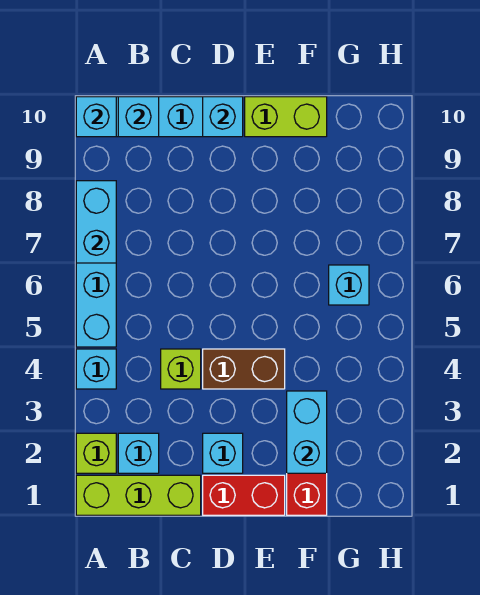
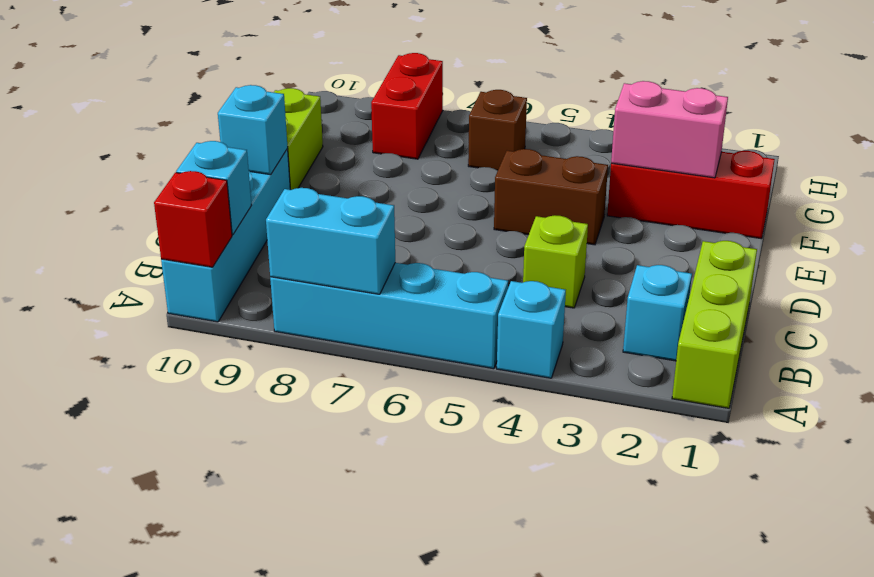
lime brick A2 level 1 -> none
cyan brick A10 level 2 -> red brick A10 level 2
red brick D1:E1 level 1 -> red brick G8:H8 level 1
cyan brick D2 level 1 -> none
brown brick D4:E4 level 1 -> brown brick E4:E5 level 1
cyan brick F2:F3 level 2 -> pink brick F2:F3 level 2
cyan brick G6 level 1 -> brown brick G6 level 1

